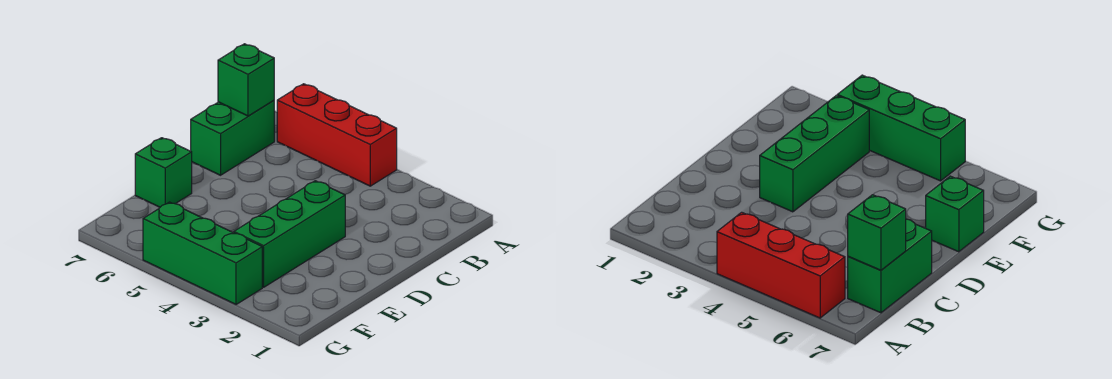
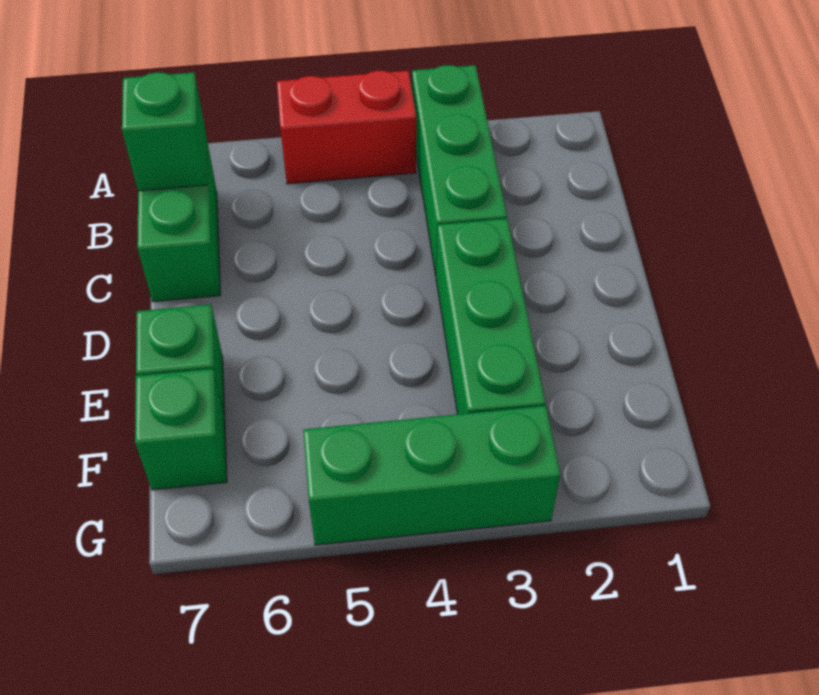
none -> green brick A3:C3 level 1
red brick A4:A6 level 1 -> red brick A4:A5 level 1
none -> green brick F7 level 1

